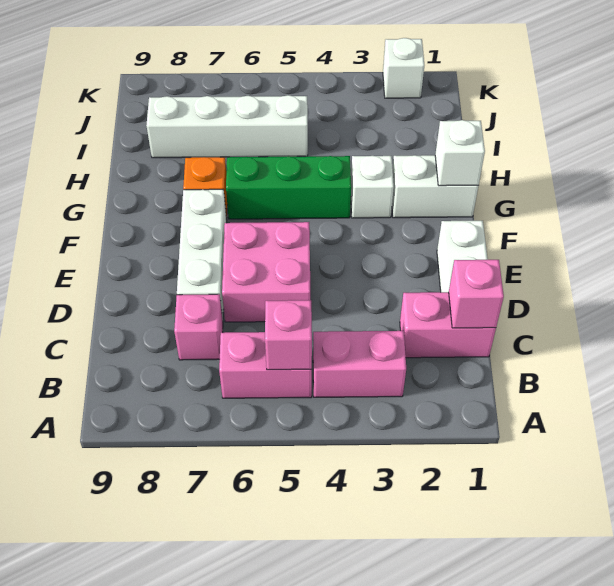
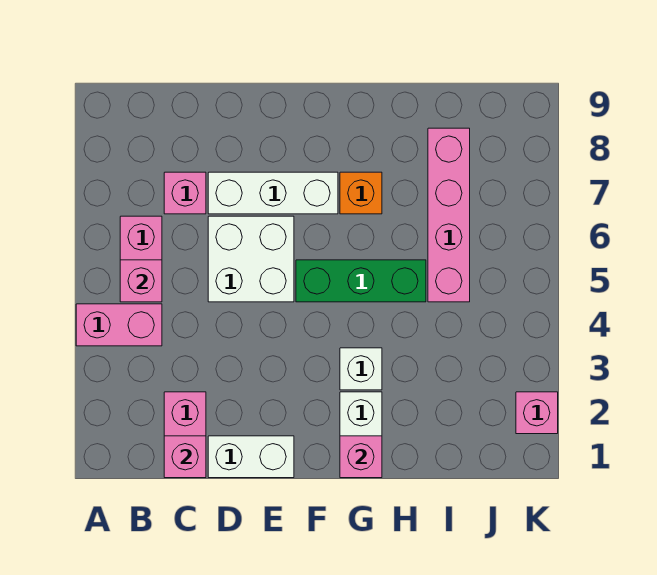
pink brick B3:B4 level 1 -> pink brick A4:B4 level 1
pink brick D5:E6 level 1 -> white brick D5:E6 level 1
white brick G1 level 2 -> pink brick G1 level 2
green brick G4:G6 level 1 -> green brick F5:H5 level 1
white brick I5:I8 level 1 -> pink brick I5:I8 level 1
white brick K2 level 1 -> pink brick K2 level 1

